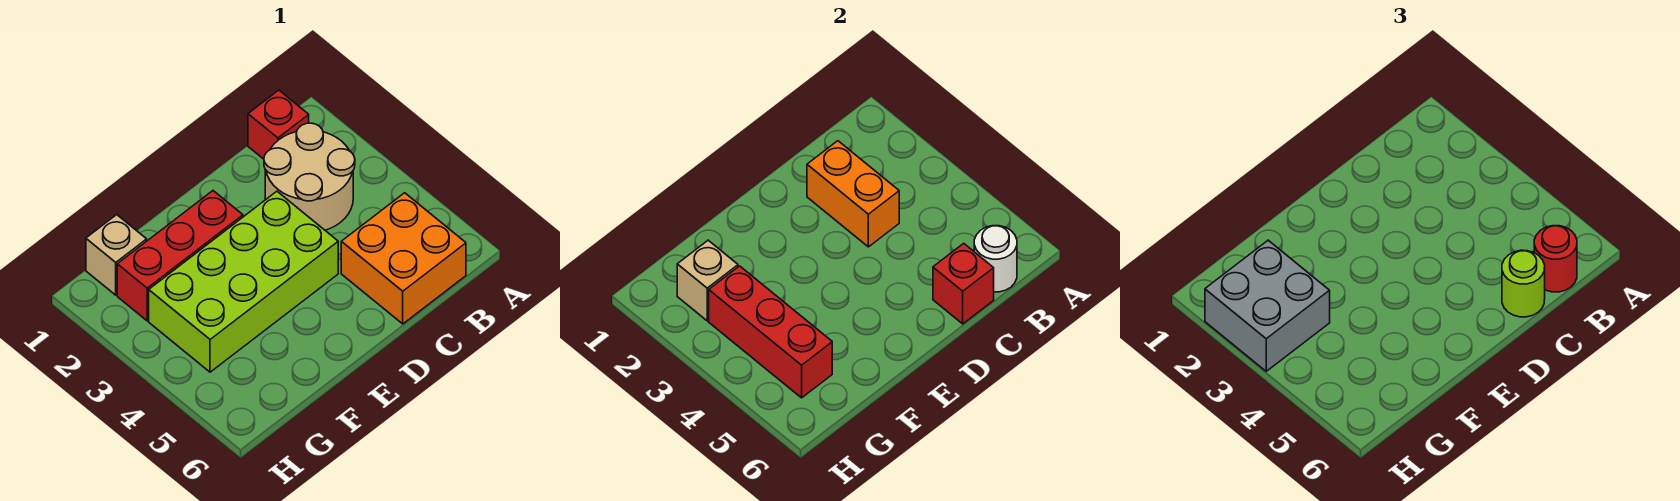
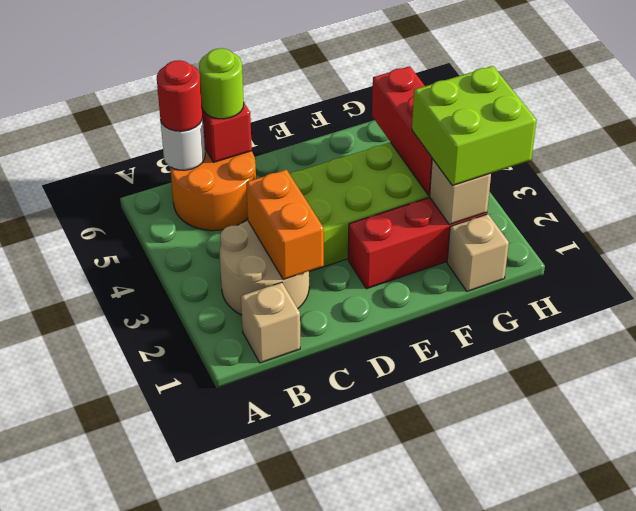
red brick B1 level 1 -> tan brick B1 level 1
orange brick B5:C6 level 1 -> orange round brick B5:C6 level 1
grey brick G2:H3 level 3 -> lime brick G2:H3 level 3

